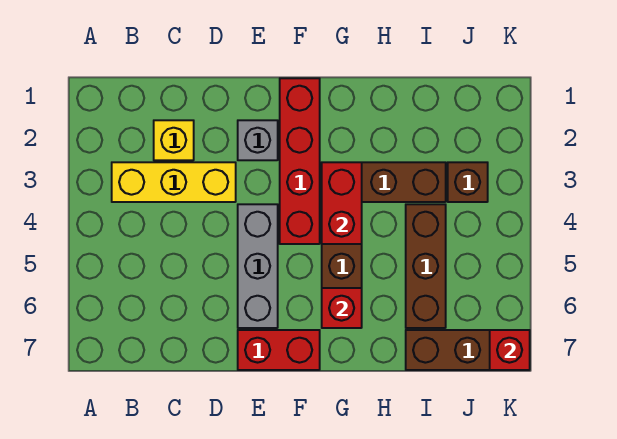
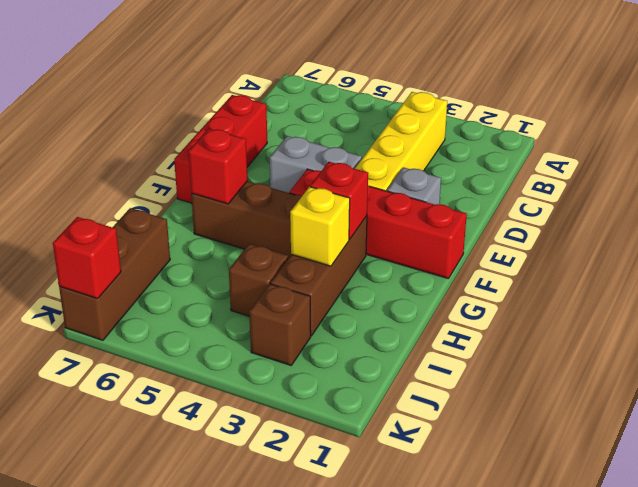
yellow brick B3:D3 level 1 -> yellow brick B3:E3 level 1
yellow brick C2 level 1 -> yellow brick H3 level 2
grey brick E4:E6 level 1 -> grey brick E4:E5 level 1
red brick E7:F7 level 1 -> red brick D7:F7 level 1
red brick G3:G4 level 2 -> red brick G3 level 2
brown brick I4:I6 level 1 -> brown brick I4 level 1

